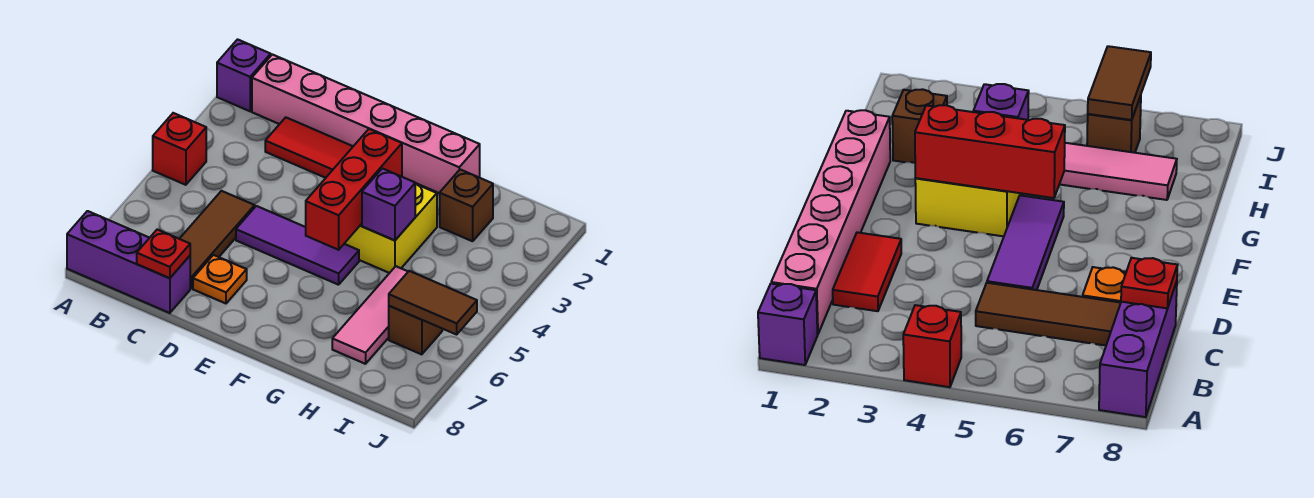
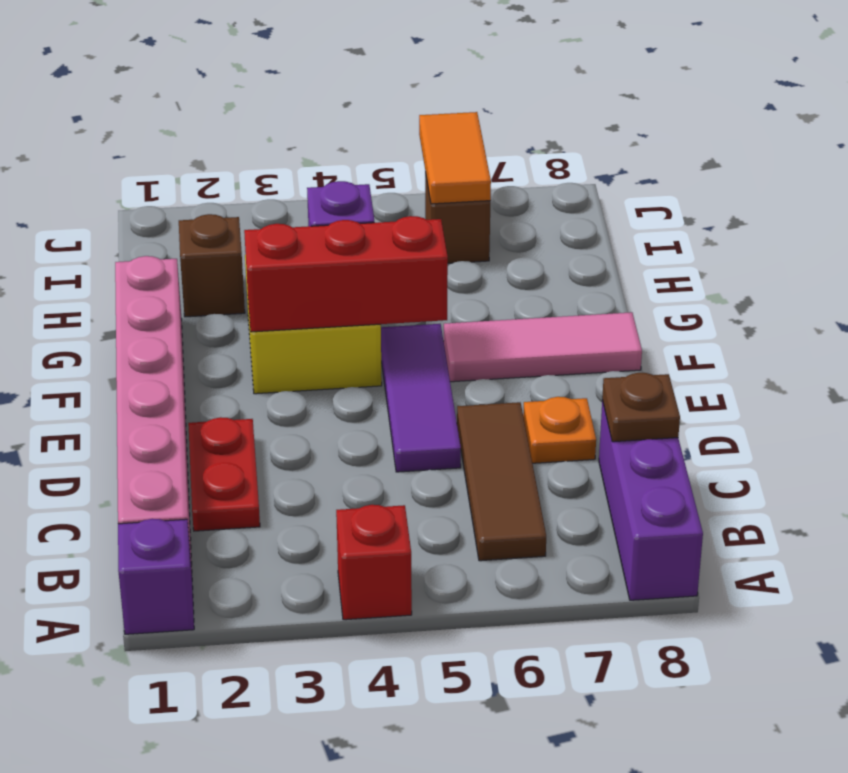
red tile C2:D2 level 1 -> red plate C2:D2 level 1
brown tile C5:C7 level 1 -> brown tile B6:D6 level 1
red plate C8 level 2 -> brown plate C8 level 2
pink tile H5:H7 level 1 -> pink tile F6:F8 level 1
brown tile I6:J6 level 2 -> orange tile I6:J6 level 2

